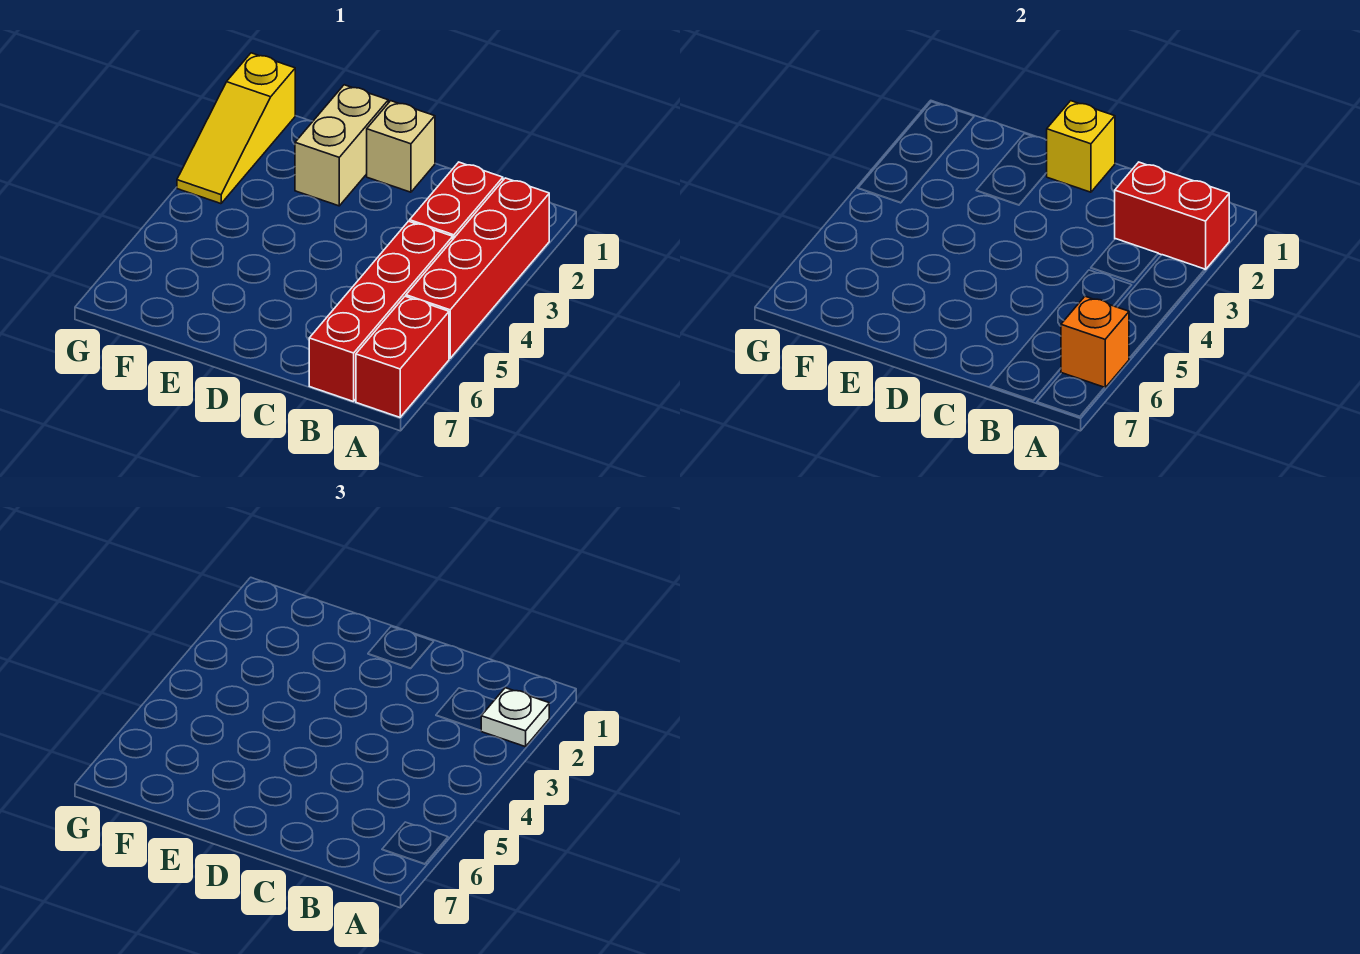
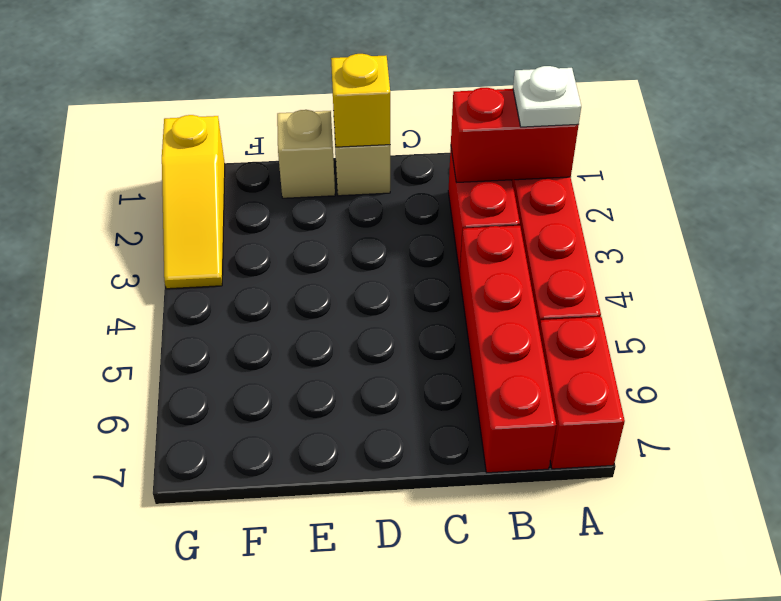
orange brick A6 level 2 -> none
tan brick E1:E2 level 1 -> tan brick E1 level 1

